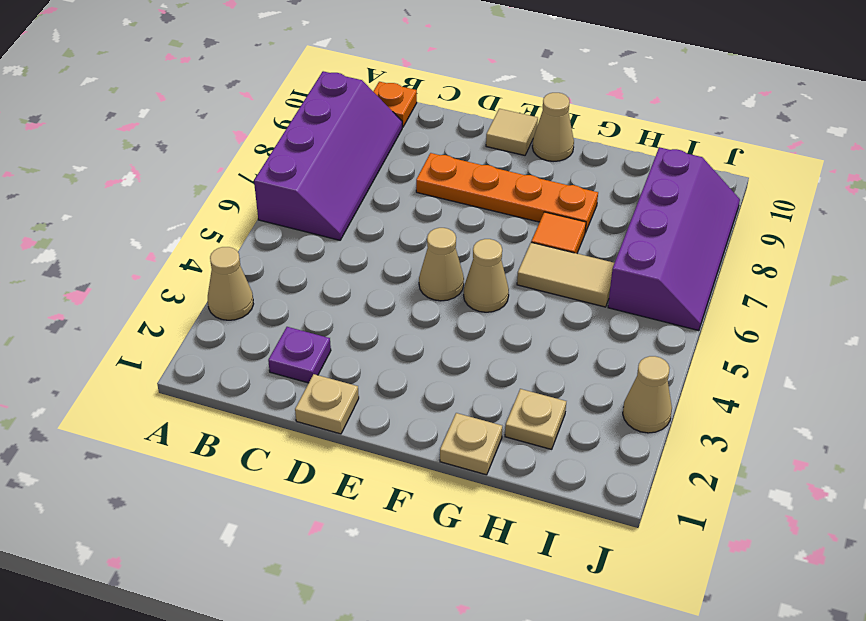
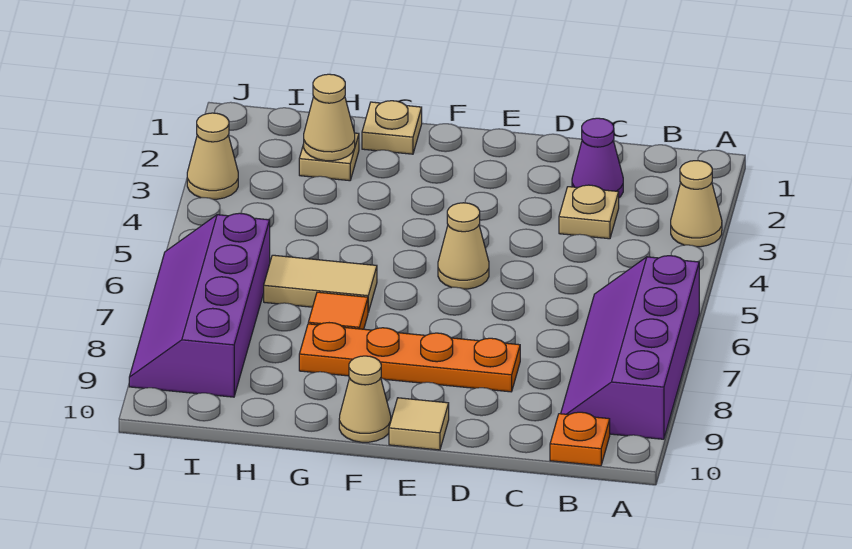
purple plate C2 level 1 -> purple cone C2 level 1
tan plate D1 level 1 -> tan plate C3 level 1
tan cone F5 level 1 -> tan cone H2 level 2

